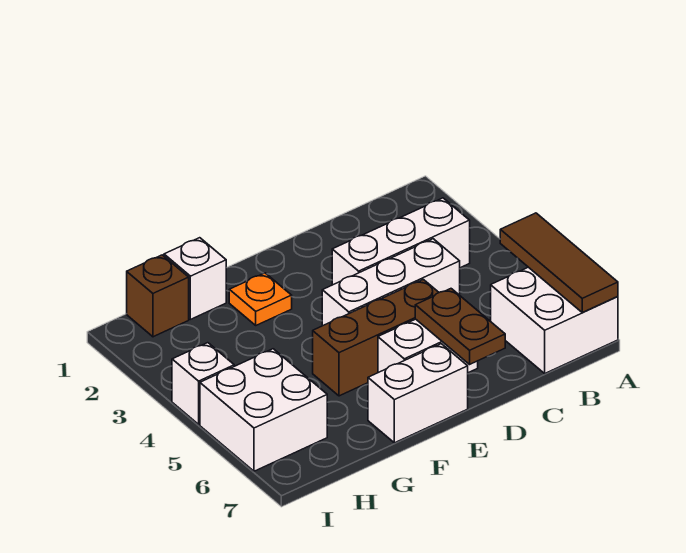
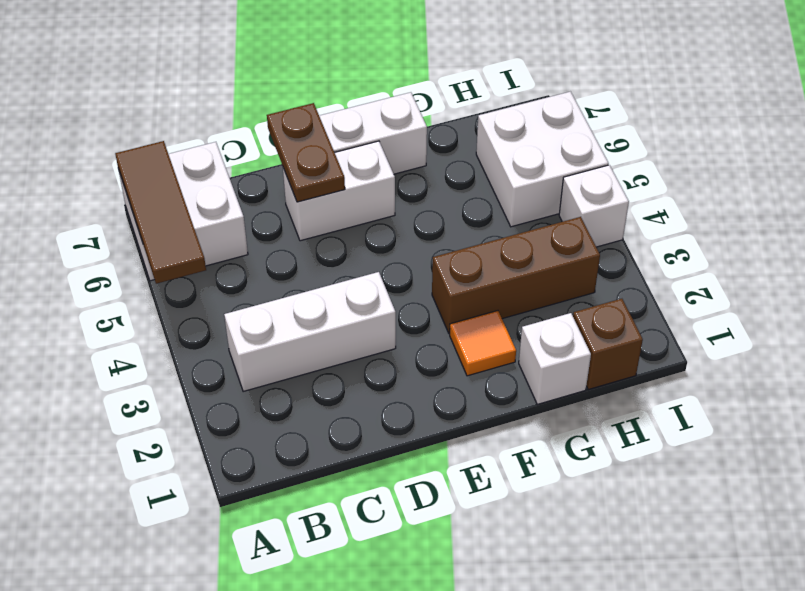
white brick C4:E4 level 1 -> none
brown brick D5:F5 level 1 -> brown brick F3:H3 level 1
orange plate F2 level 1 -> orange tile F2 level 1

